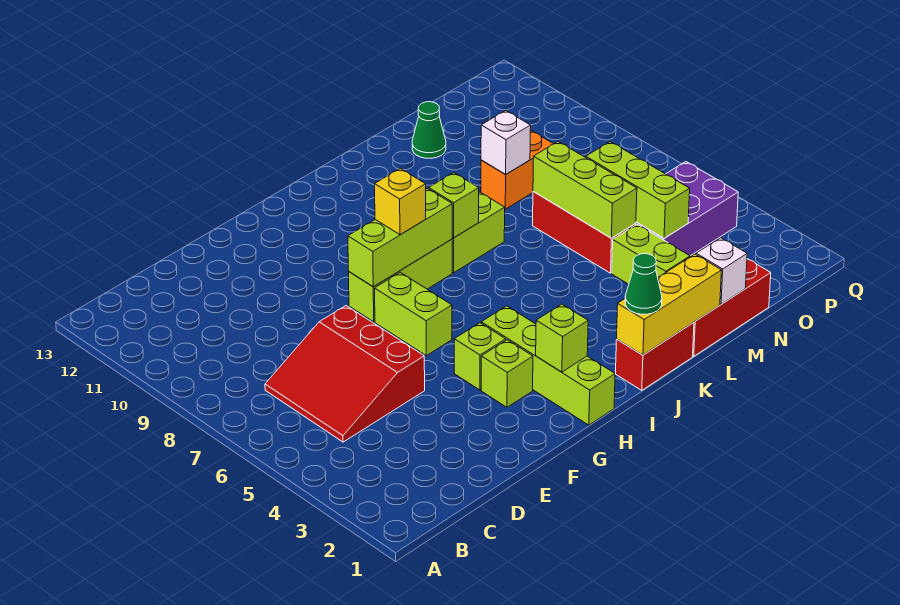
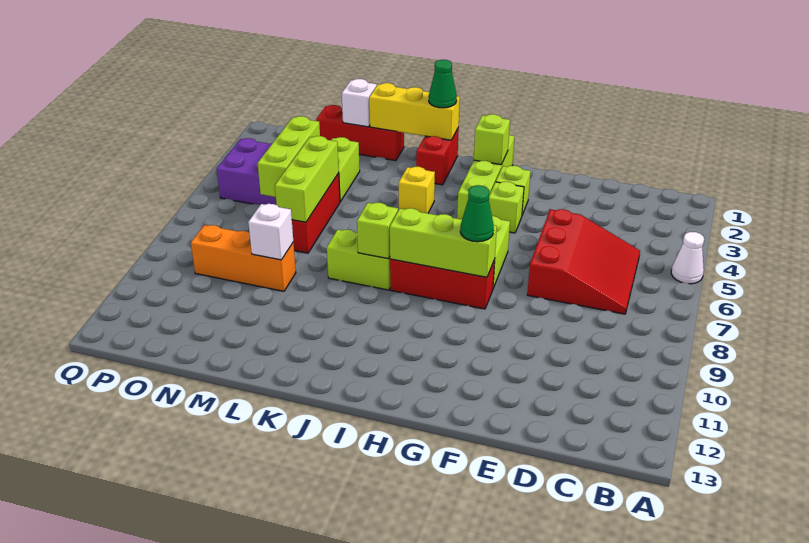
none -> white cone A5 level 1
lime brick G8:I8 level 1 -> red brick G8:I8 level 1
yellow brick H8 level 3 -> yellow brick J4 level 1
red brick J1:K1 level 1 -> red brick J1:J2 level 1
orange brick M9:N9 level 1 -> orange brick M9:O9 level 1
green cone M12 level 1 -> green cone G8 level 3

